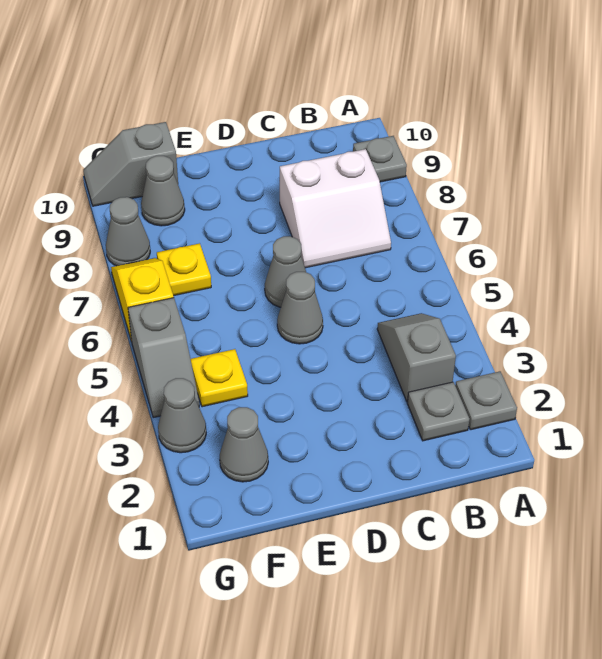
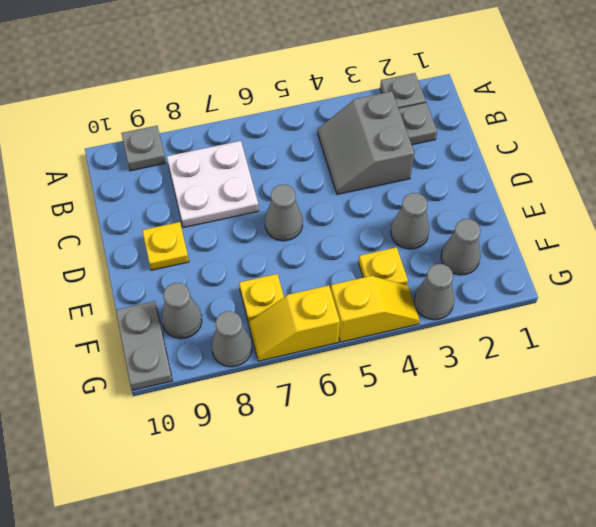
grey slope B3:B4 level 1 top 3 -> grey slope B3:C4 level 1 top 3
white slope B7:C8 level 1 top 8 -> white plate B7:C8 level 1
grey cone D5 level 1 -> grey cone E3 level 1
none -> yellow plate D9 level 1
grey slope F10:G10 level 1 top F -> grey plate F10:G10 level 1
grey slope G4:G5 level 1 top 5 -> yellow slope G4:G5 level 1 top 5

